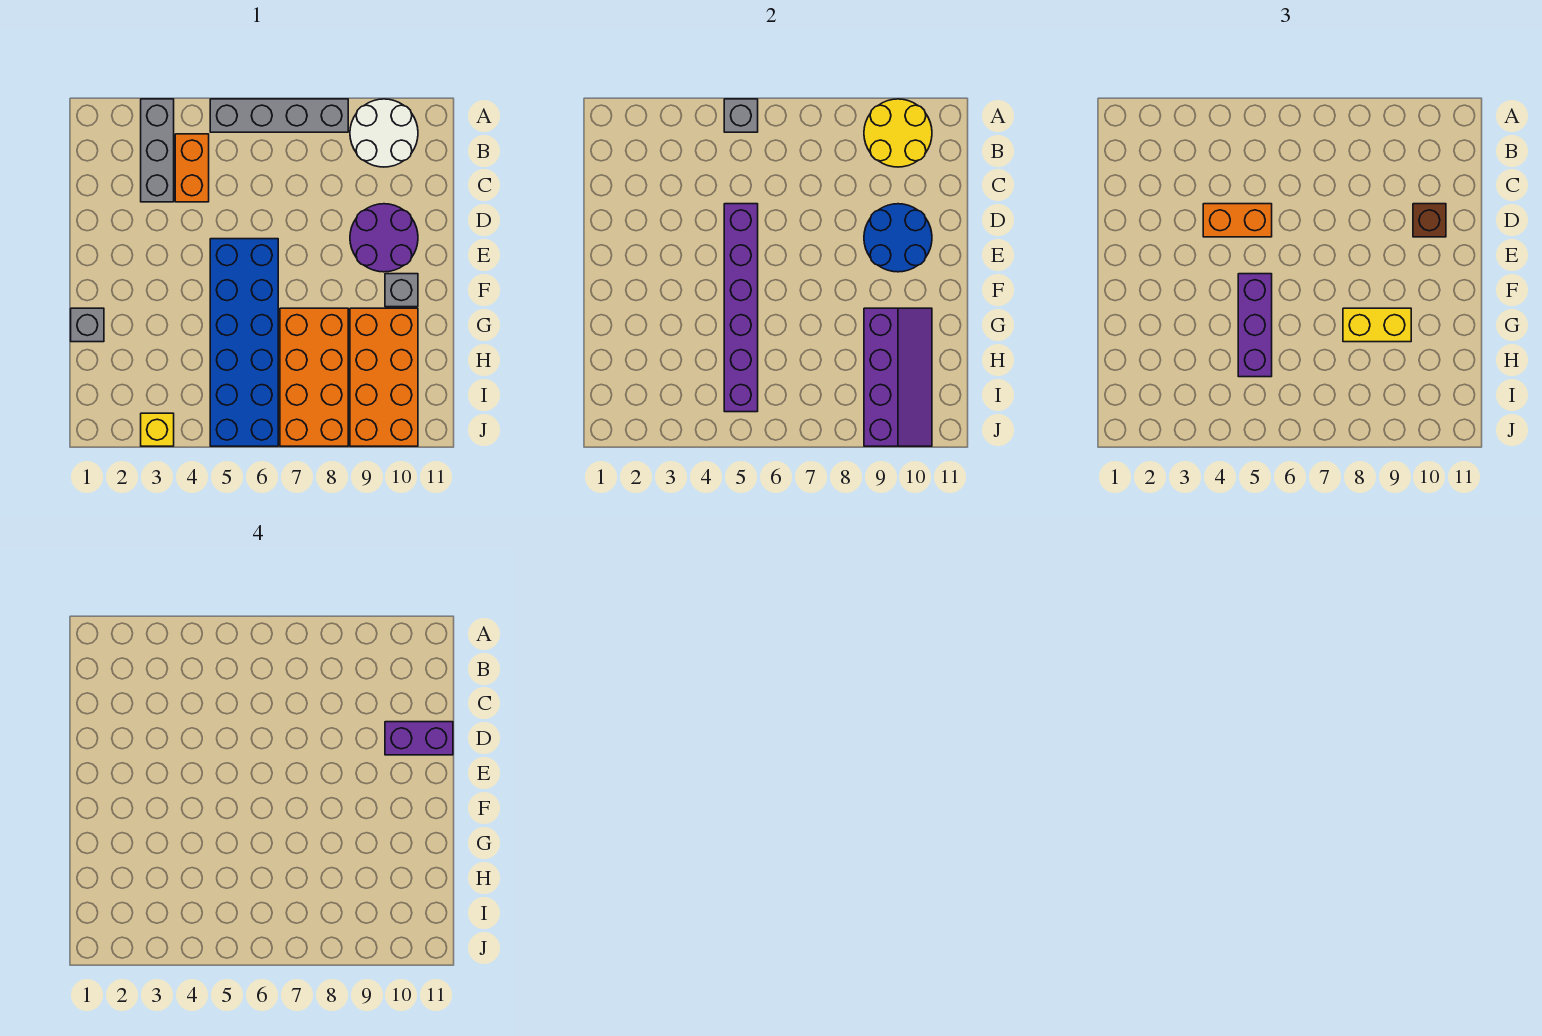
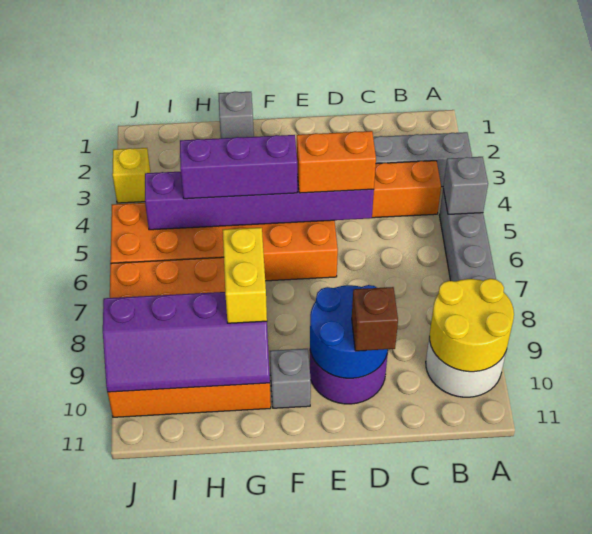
orange brick D4:D5 level 3 -> orange brick D5:E5 level 3
purple brick D10:D11 level 4 -> none
blue brick E5:J6 level 1 -> orange brick E5:J6 level 1

